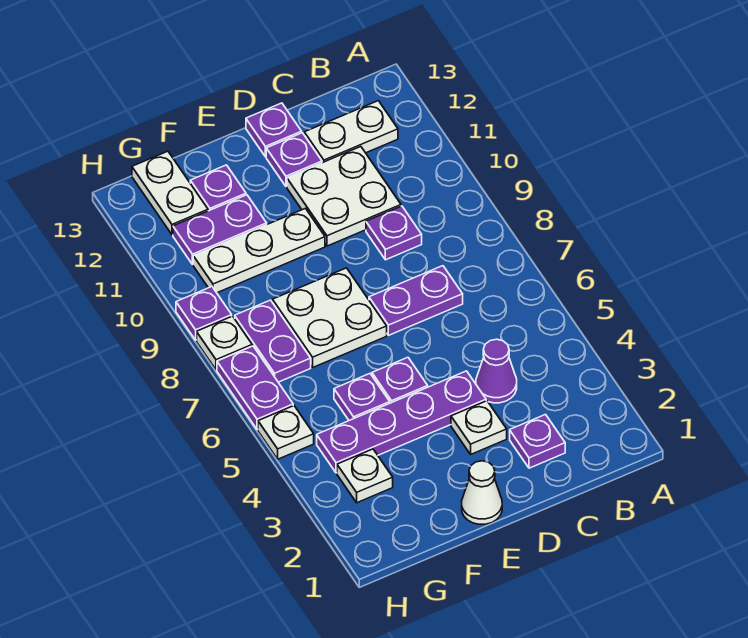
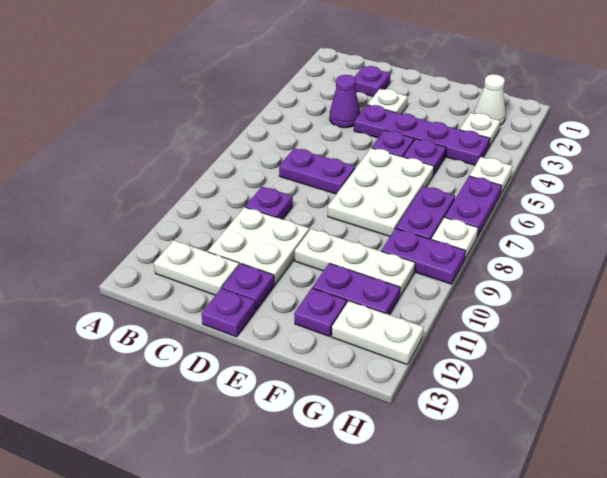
white cone E1 level 1 -> white cone G2 level 1
white plate E7:F8 level 1 -> white plate E6:F8 level 1
white plate G12:G13 level 1 -> white plate G12:H12 level 1
purple plate H9 level 1 -> purple plate G9:H9 level 1

